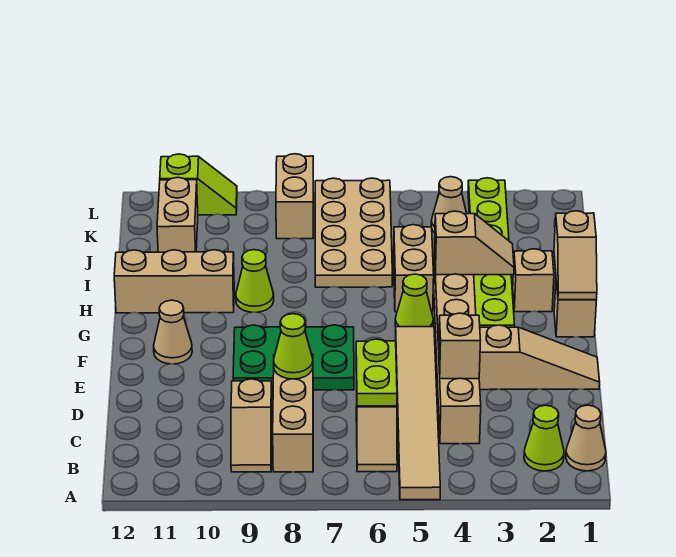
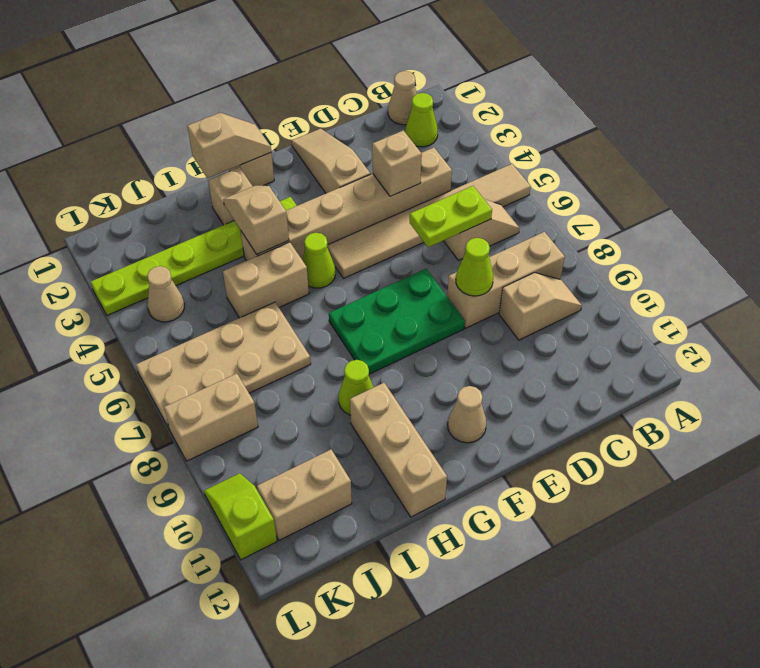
green plate E7:F9 level 1 -> green plate E7:G8 level 1

